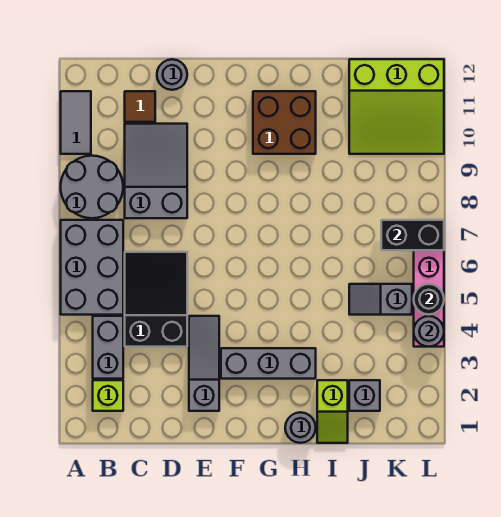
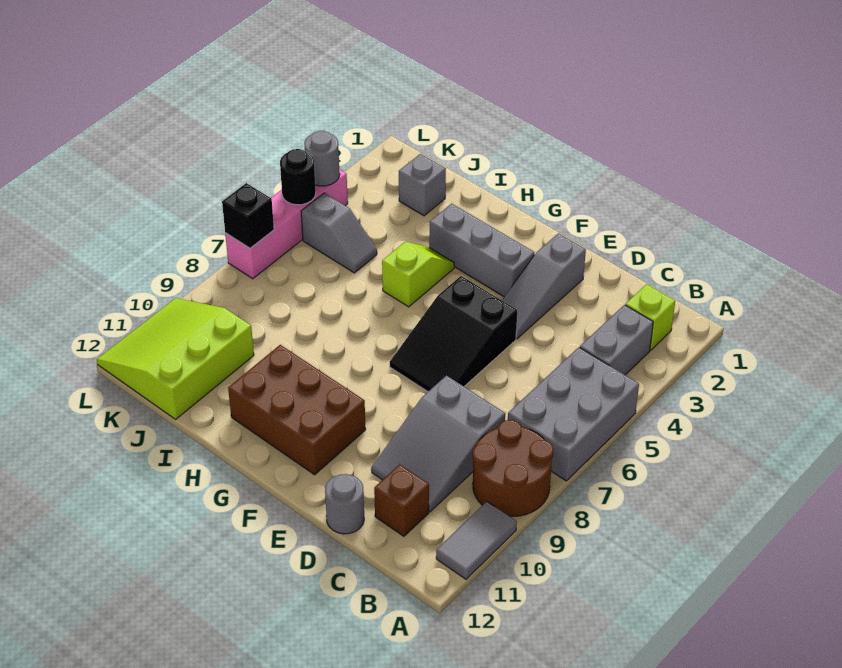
grey round brick A8:B9 level 1 -> brown round brick A8:B9 level 1
black slope C4:D6 level 1 top 4 -> black slope E5:F7 level 1 top 5
brown tile C11 level 1 -> brown brick C11 level 1
brown brick G10:H11 level 1 -> brown brick F10:H11 level 1
grey round brick H1 level 1 -> none
lime slope I1:I2 level 1 top 2 -> lime slope H4:H5 level 1 top 5
lime slope J10:L12 level 1 top 12 -> lime slope J10:L12 level 1 top J
black brick K7:L7 level 2 -> black brick L7 level 2

